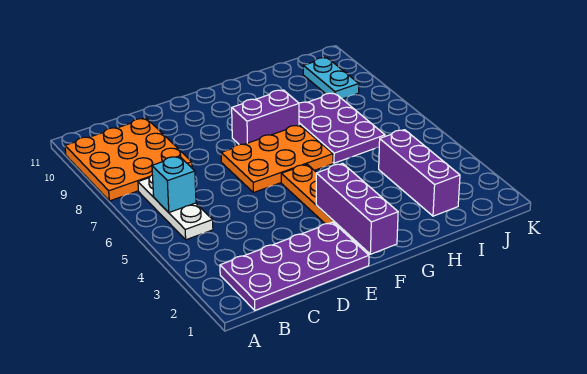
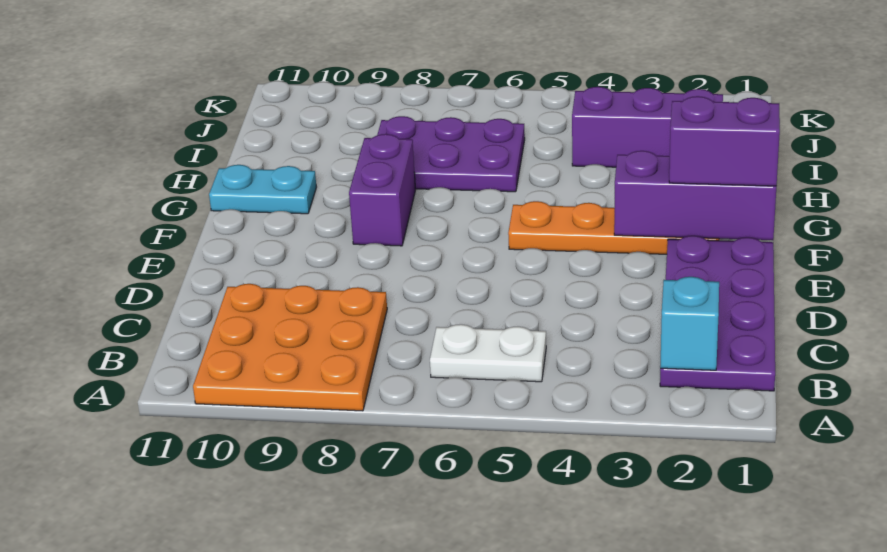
white plate B5:B7 level 1 -> white plate B5:B6 level 1
cyan brick B6 level 2 -> cyan brick B2 level 2
orange plate E6:G7 level 1 -> none
none -> purple brick F1:F2 level 3
cyan plate J9:J10 level 1 -> cyan plate G10:G11 level 1

